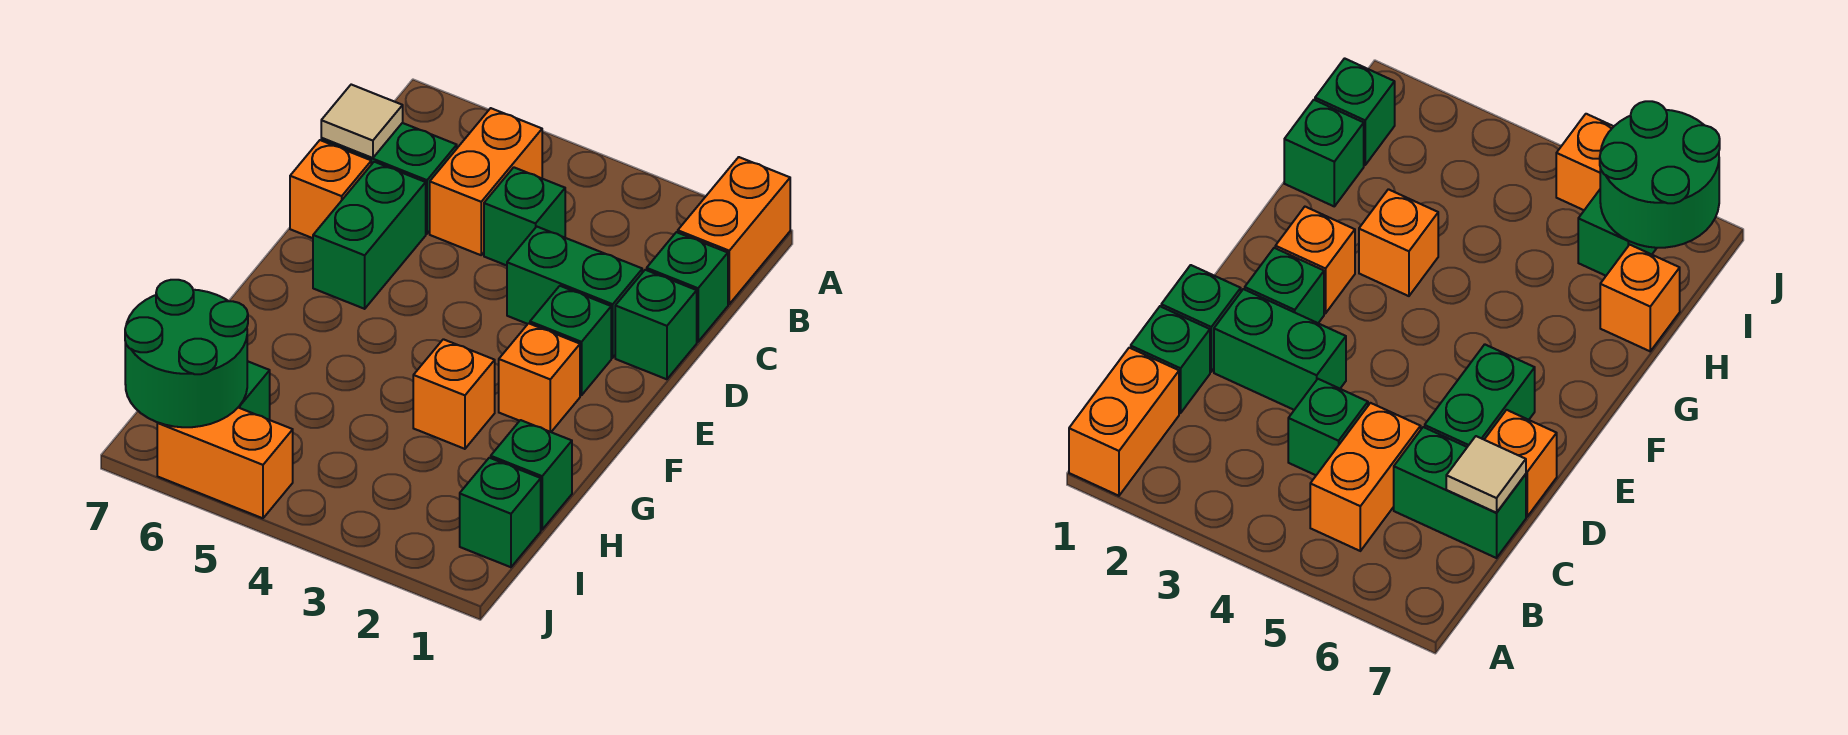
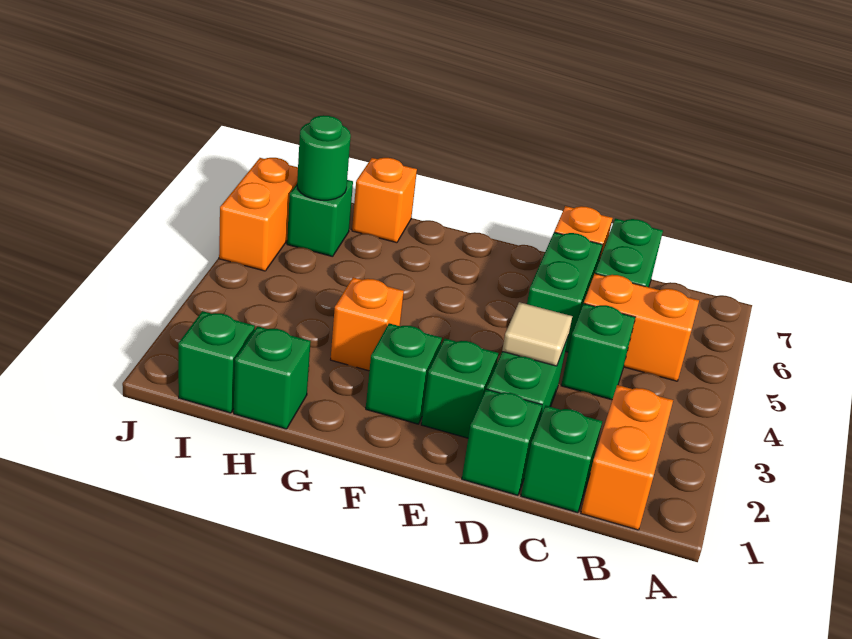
orange brick A1:B1 level 1 -> orange brick B1:B2 level 1
tan tile C7 level 2 -> tan tile D3 level 2
green brick D6:E6 level 1 -> green brick D5:D6 level 1
orange brick F2 level 1 -> green brick F2 level 1
green round brick I6:J7 level 2 -> green round brick I6 level 2

